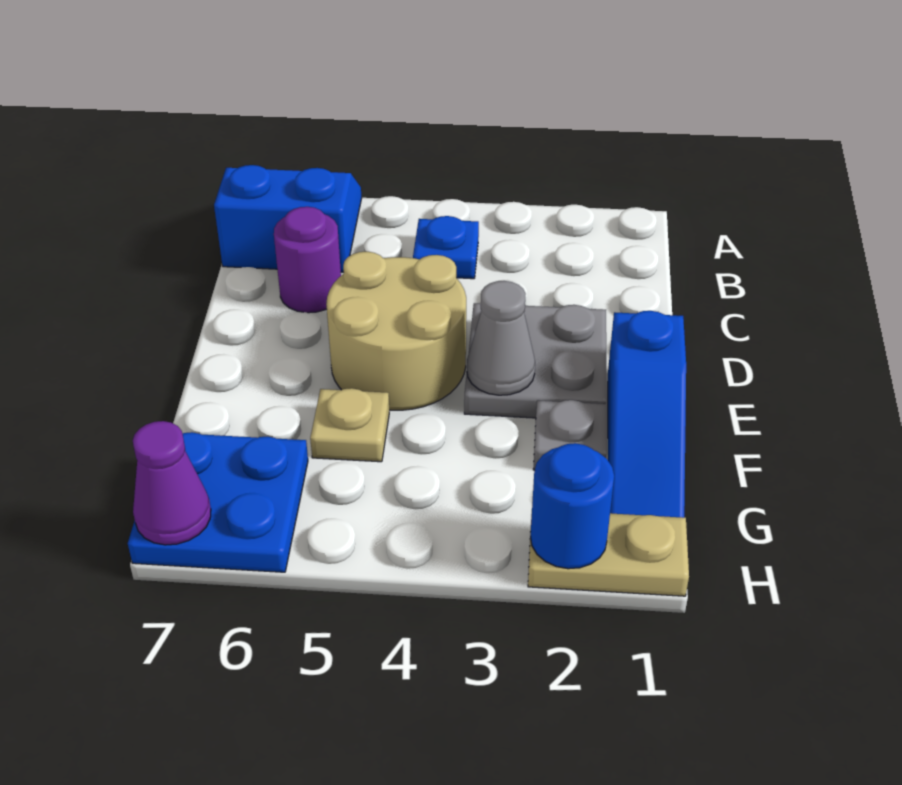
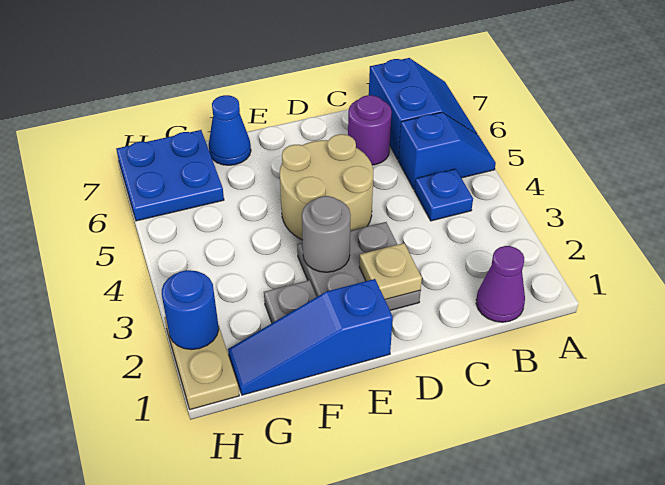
none -> blue slope A5:B5 level 1 top B
grey cone E3 level 2 -> grey round brick E3 level 2
tan plate F5 level 1 -> tan plate D2 level 2
none -> blue cone F7 level 1
purple cone H7 level 2 -> purple cone B1 level 1

